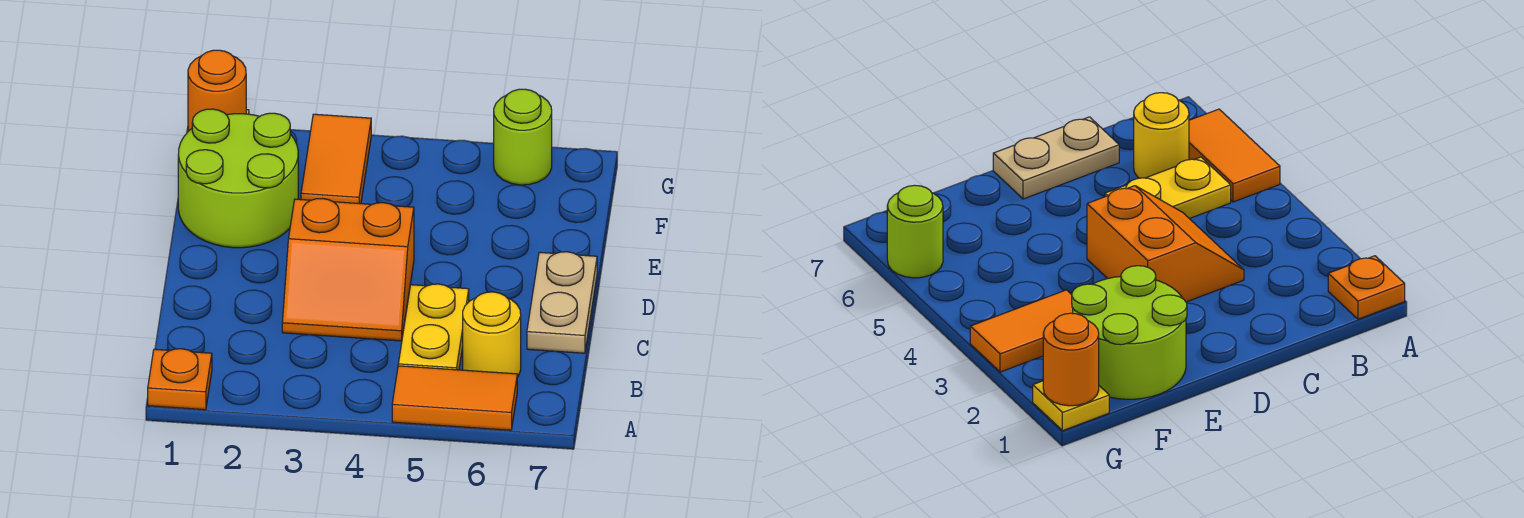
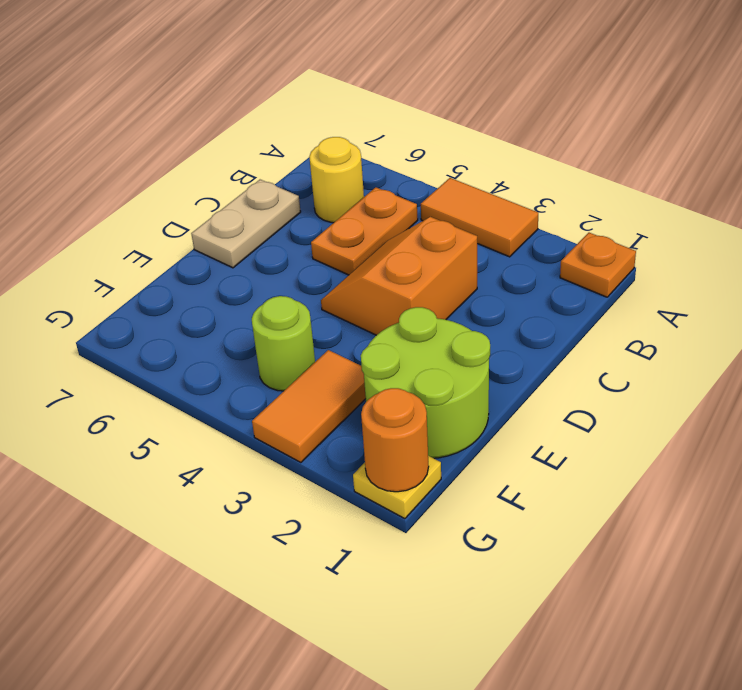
orange tile A5:A6 level 1 -> orange tile A3:A4 level 1
yellow plate B5:C5 level 1 -> orange plate B5:C5 level 1
orange slope C3:D4 level 1 top D -> orange slope C3:D4 level 1 top 3
lime round brick G6 level 1 -> lime round brick F4 level 1

